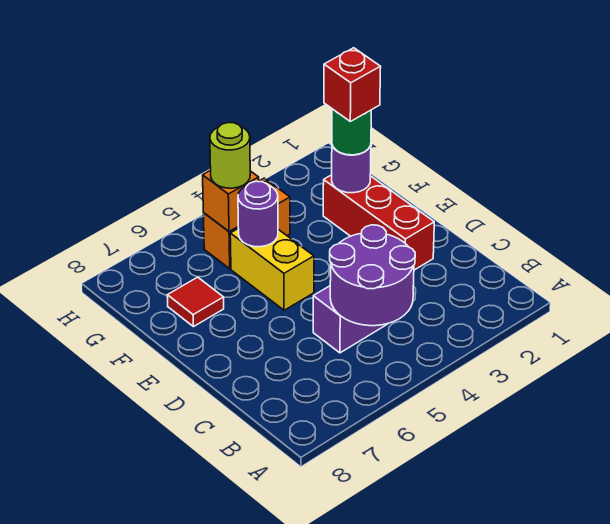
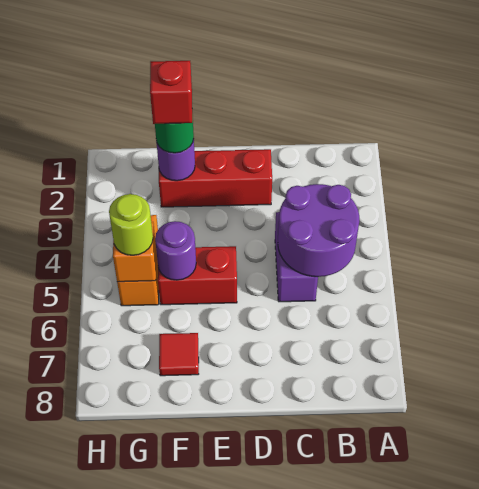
yellow brick E5:F5 level 1 -> red brick E5:F5 level 1

